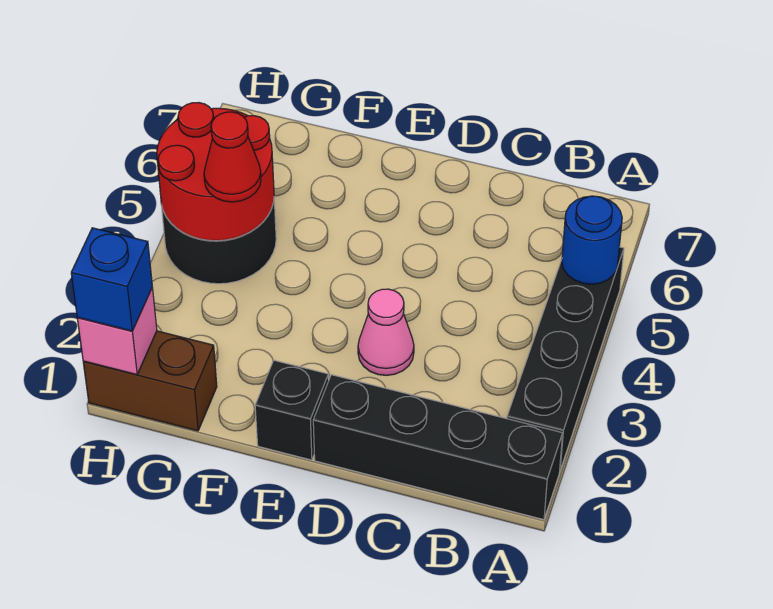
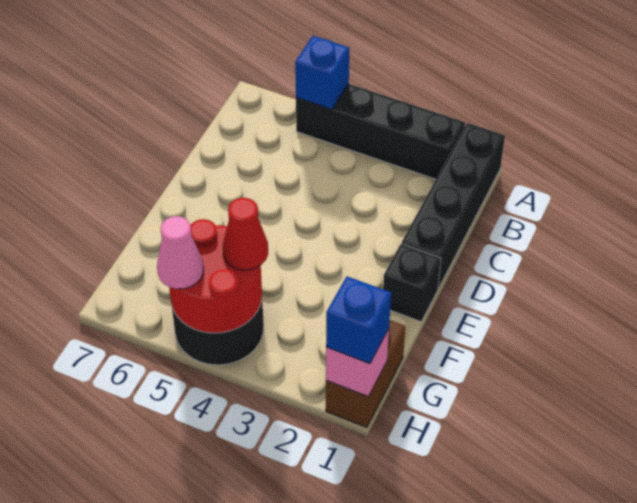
blue round brick A5 level 2 -> blue brick A5 level 2
pink cone D3 level 1 -> pink cone H5 level 3

